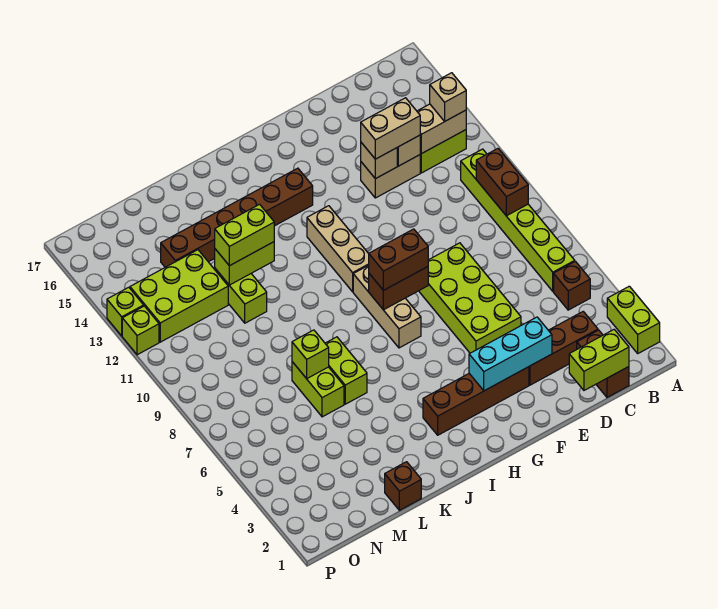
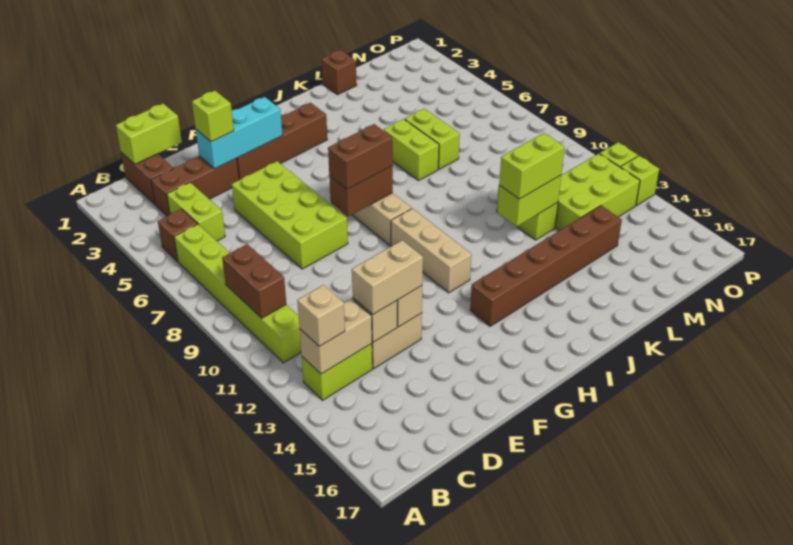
lime brick A2:A3 level 1 -> lime brick C4:C5 level 1
lime brick L7 level 2 -> lime brick E3 level 3

